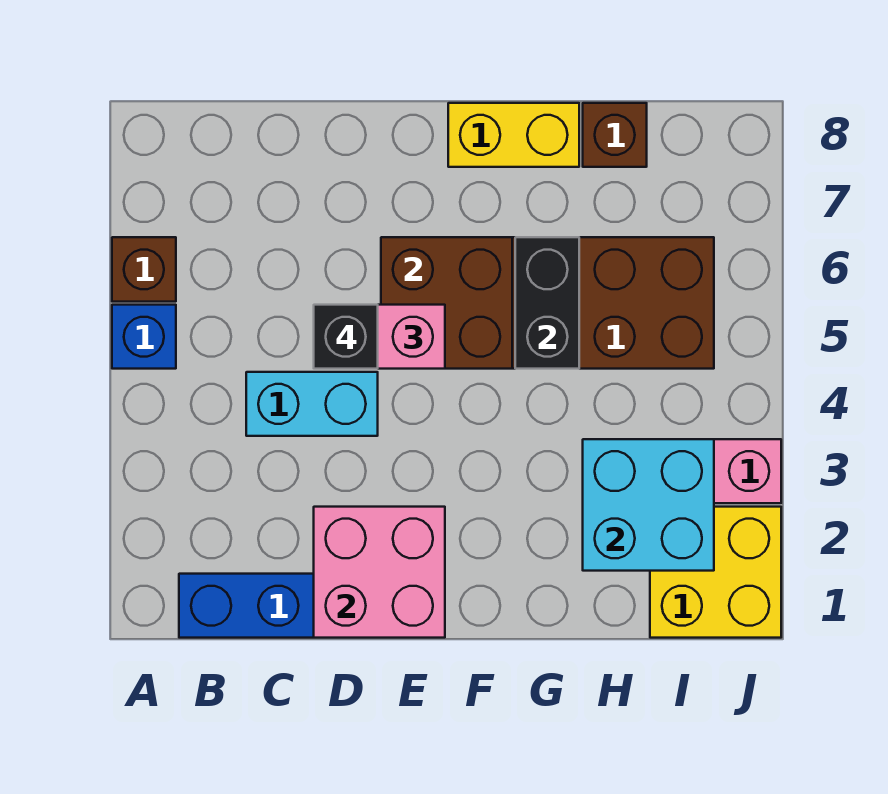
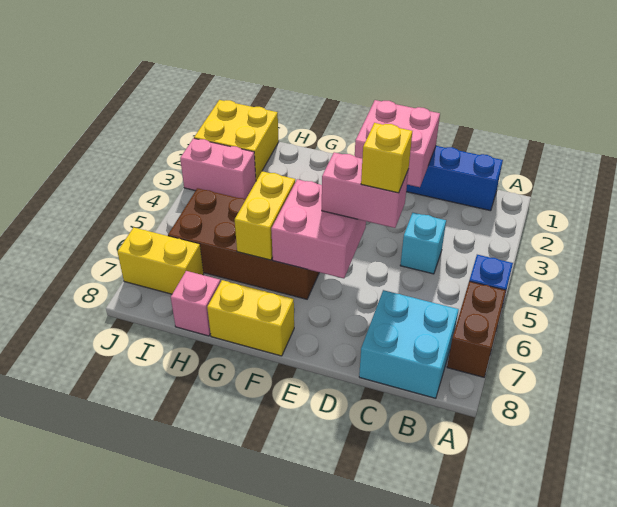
brown brick A6 level 1 -> brown brick A6:A7 level 1
cyan brick C4:D4 level 1 -> cyan brick C4 level 1
black brick D5 level 4 -> yellow brick D5 level 4
brown brick E5:F6 level 2 -> pink brick E5:F6 level 2
black brick G5:G6 level 2 -> yellow brick G5:G6 level 2
cyan brick H2:I3 level 2 -> cyan brick B7:C8 level 1
brown brick H8 level 1 -> pink brick H8 level 1
none -> yellow brick I7:J7 level 1

